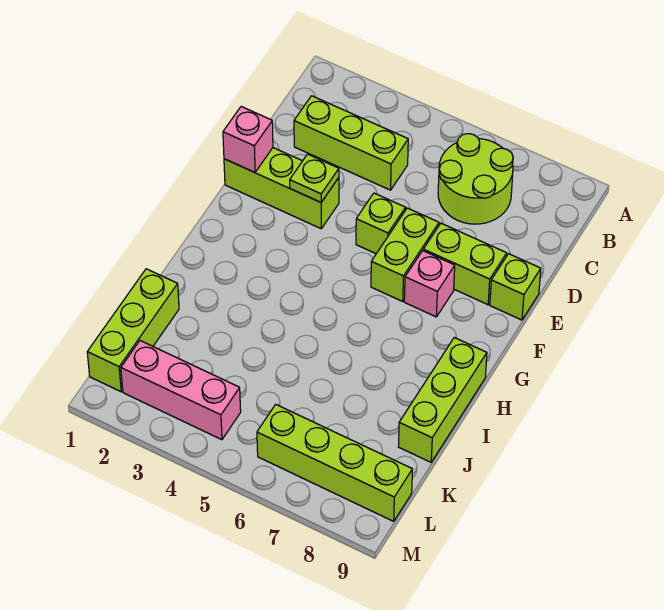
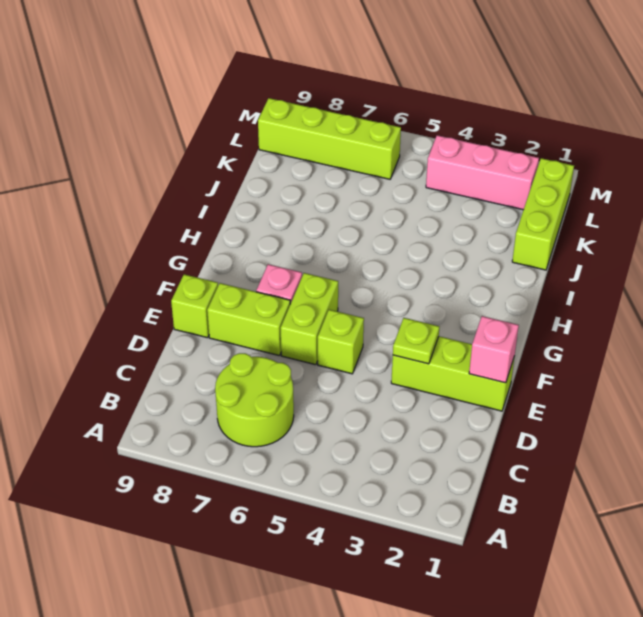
lime brick C2:C4 level 1 -> none
lime brick H9:J9 level 1 -> none

